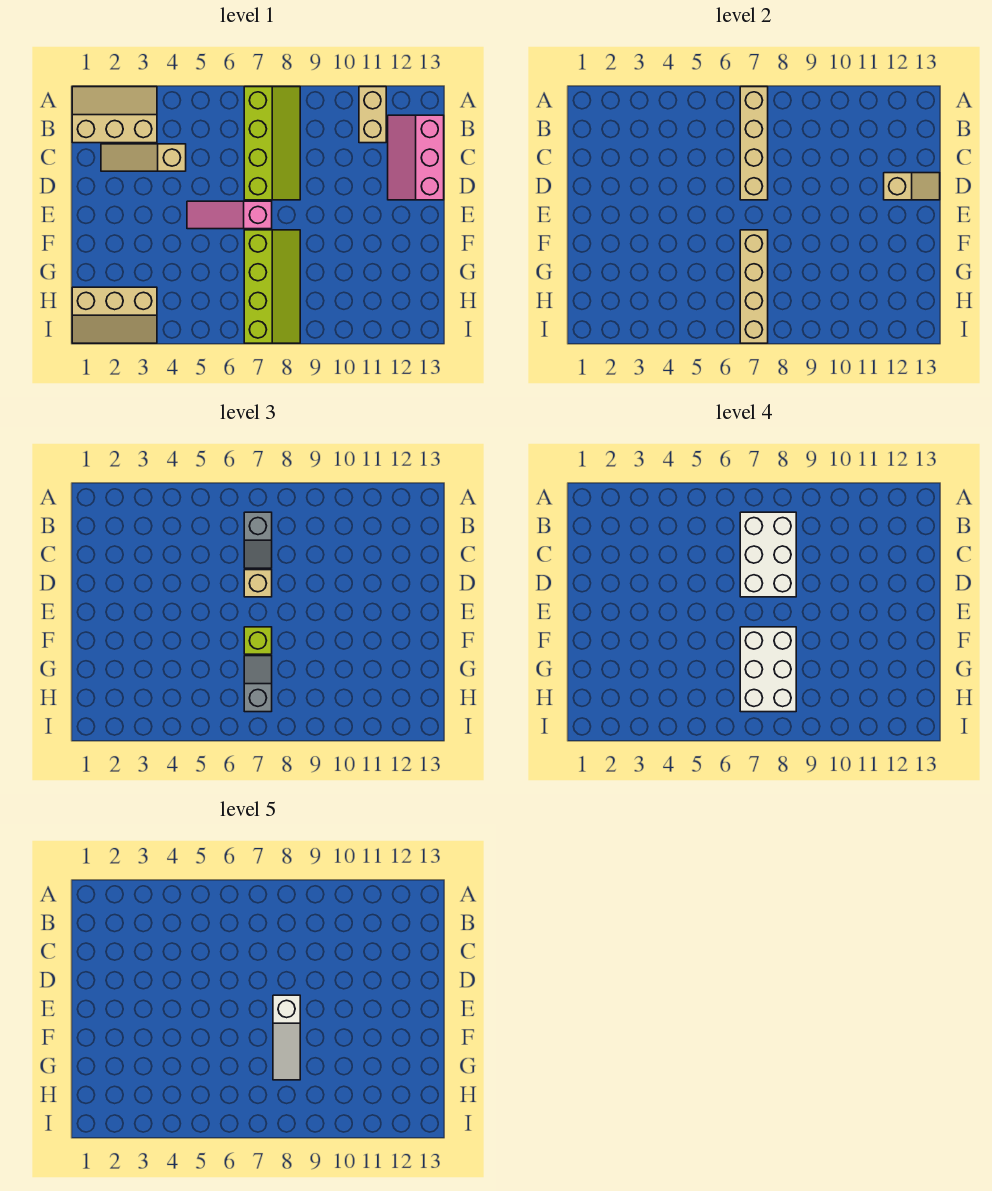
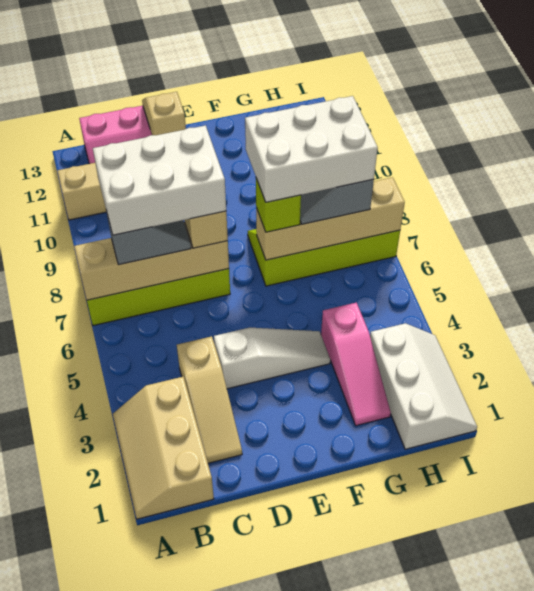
pink slope E5:E7 level 1 top 7 -> pink slope G2:G4 level 1 top 4
white slope E8:G8 level 5 top E -> white slope D4:F4 level 1 top D
tan slope H1:I3 level 1 top H -> white slope H1:I3 level 1 top H

